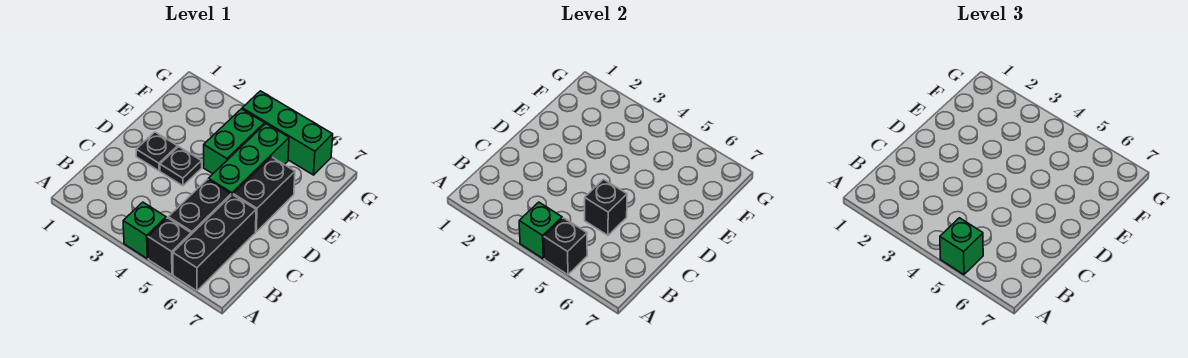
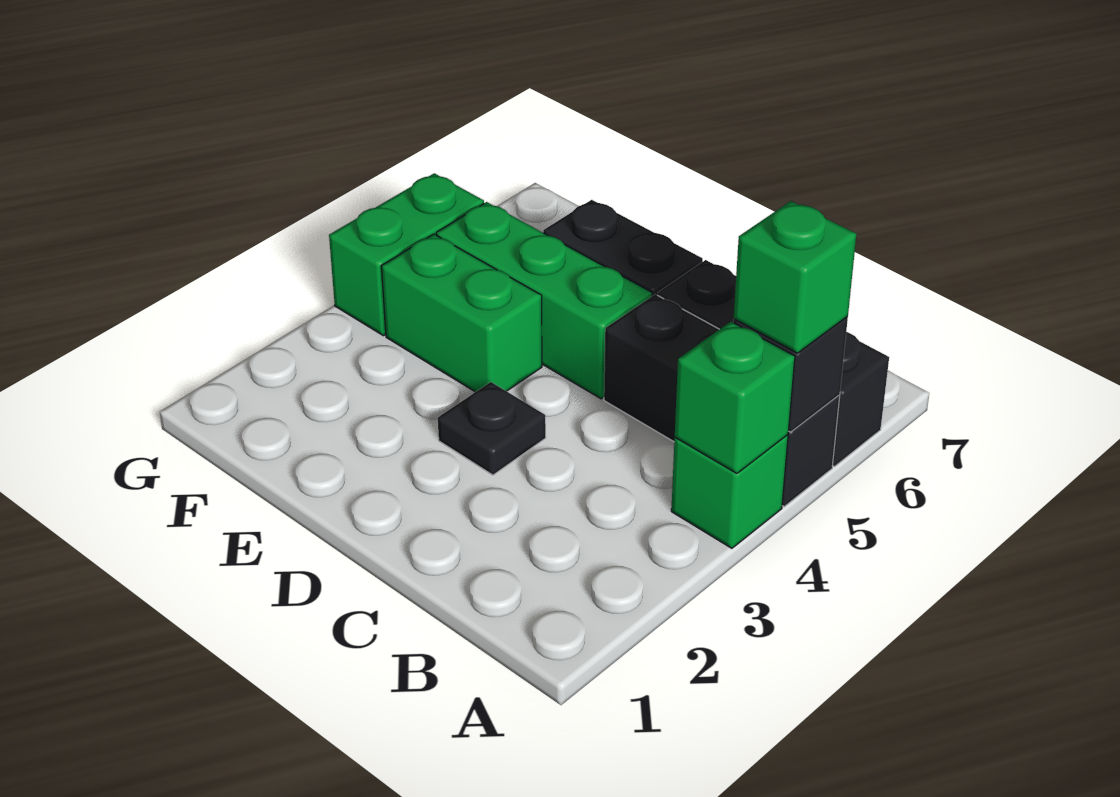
black brick C5 level 2 -> none
black plate D2 level 1 -> none
green brick G4:G6 level 1 -> green brick G4:G5 level 1

